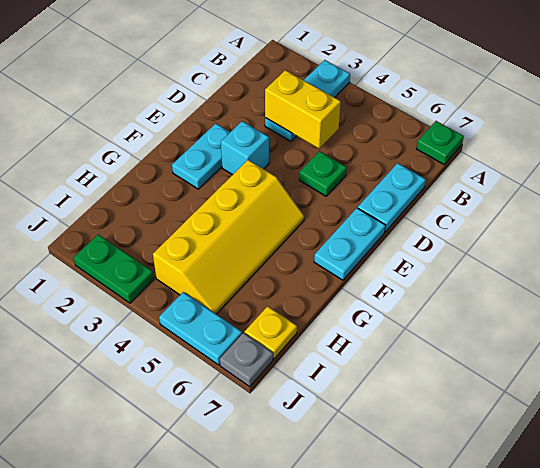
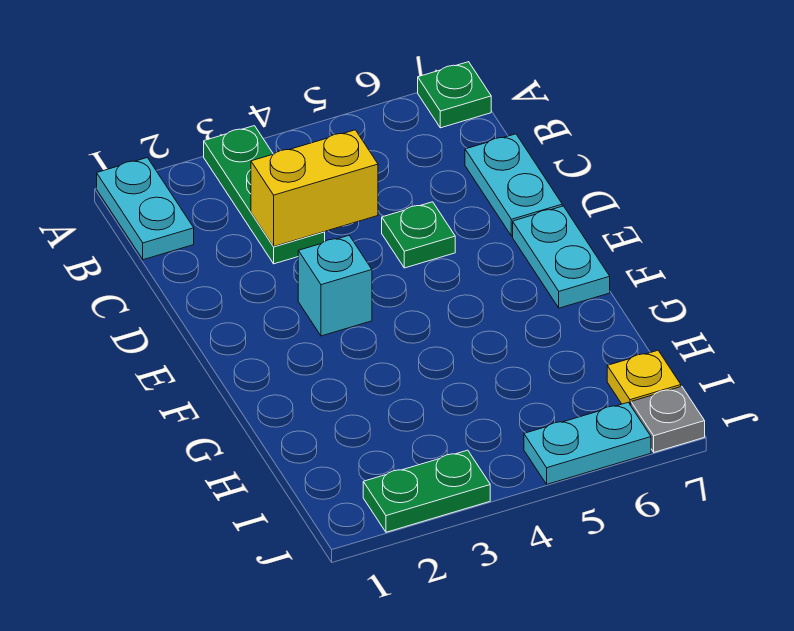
cyan plate A3:C3 level 1 -> green plate A3:C3 level 1
cyan plate E2:F2 level 1 -> cyan plate A1:B1 level 1
yellow slope F4:I5 level 1 top 4 -> none

